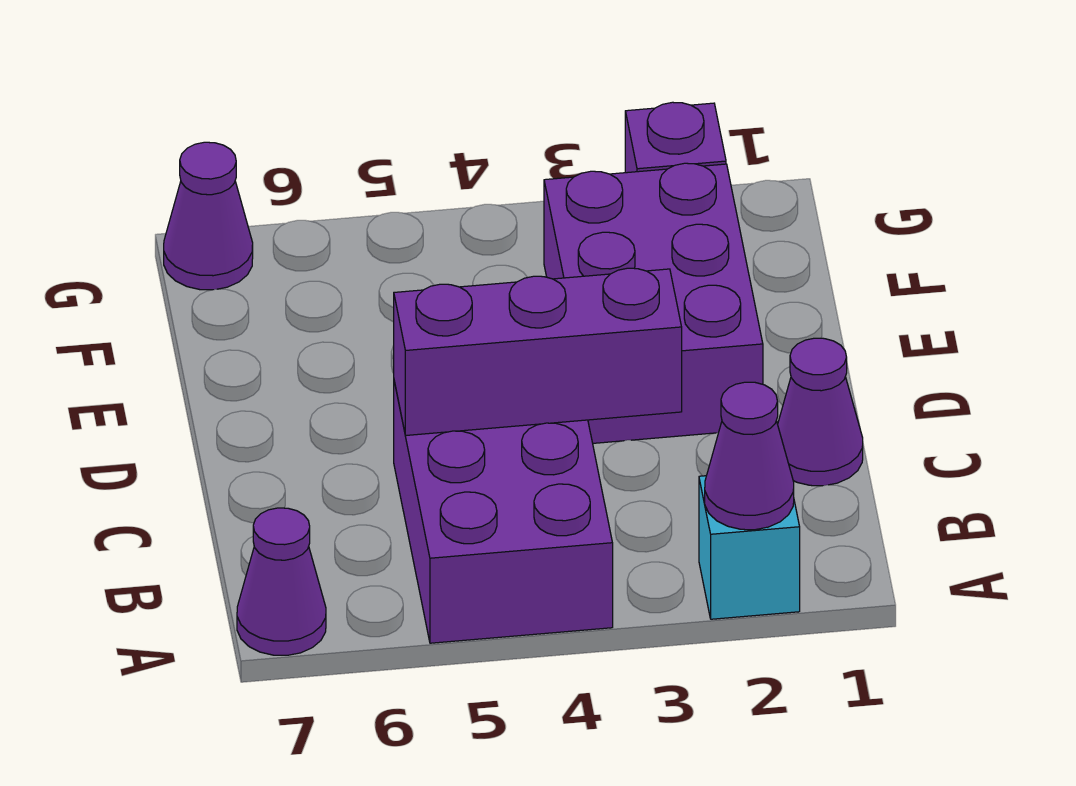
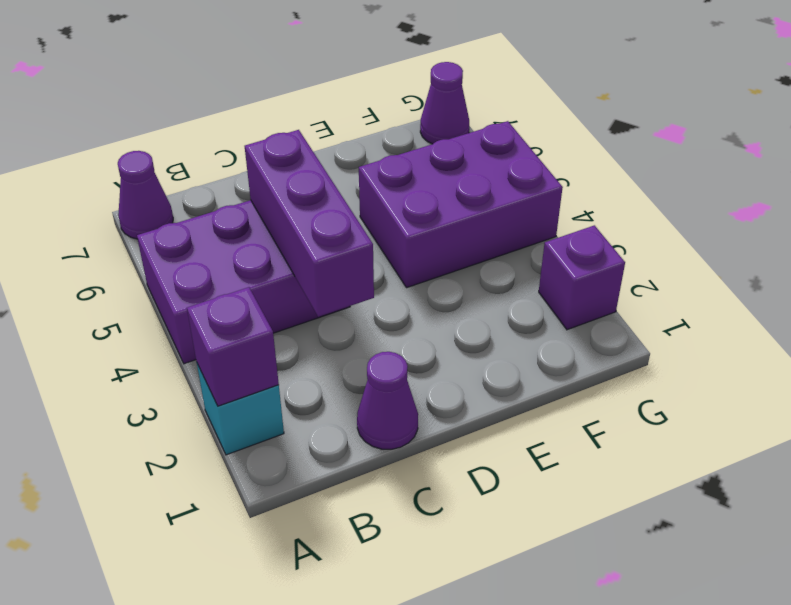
purple cone A2 level 2 -> purple brick A2 level 2
purple brick D2:F3 level 1 -> purple brick E4:G5 level 1

